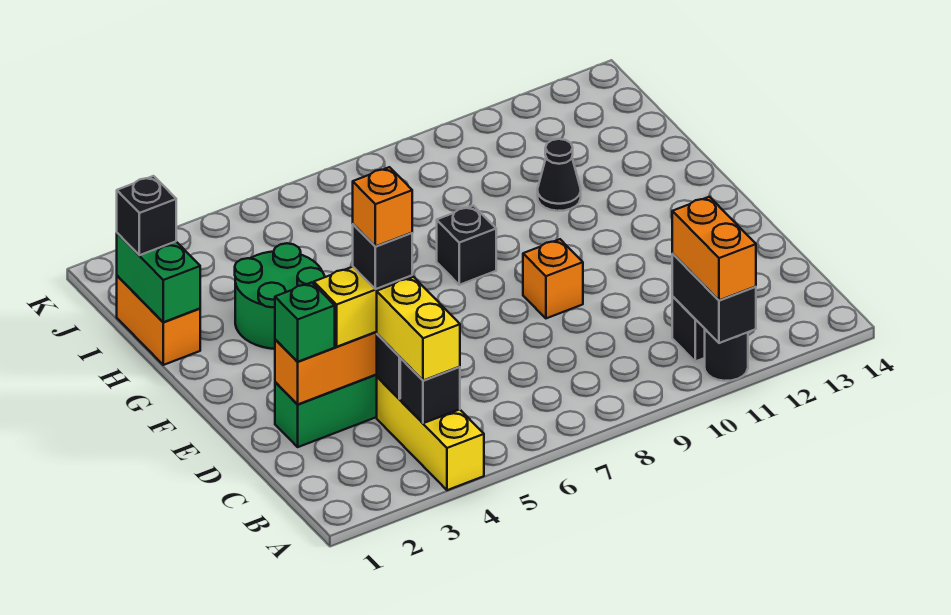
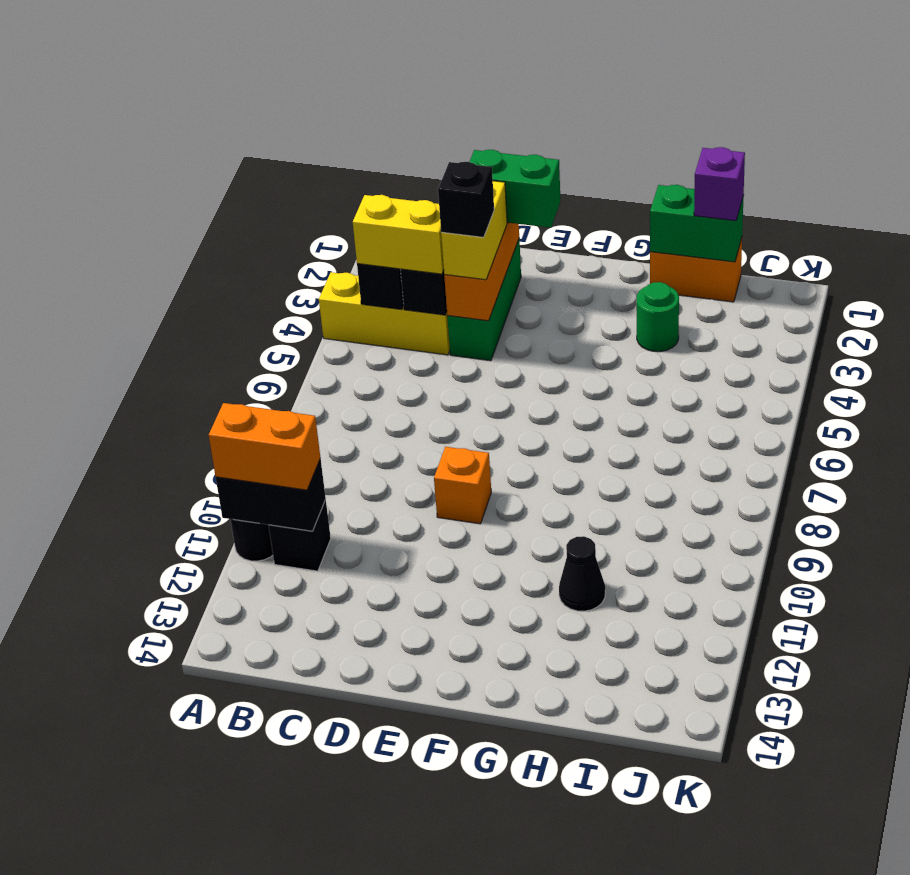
green brick D2 level 3 -> green brick D2:E2 level 3
orange brick D4 level 5 -> none
green round brick G3:H4 level 1 -> green round brick H3 level 1
black brick G8 level 1 -> none
black brick I1 level 3 -> purple brick I1 level 3

